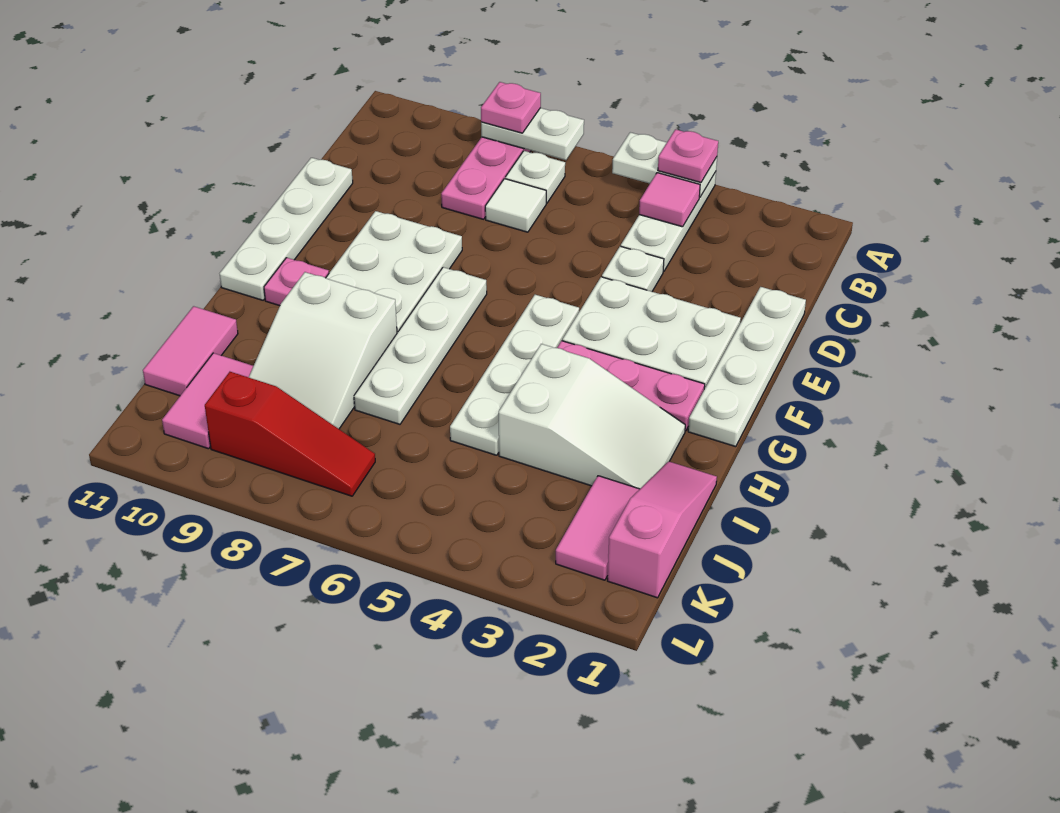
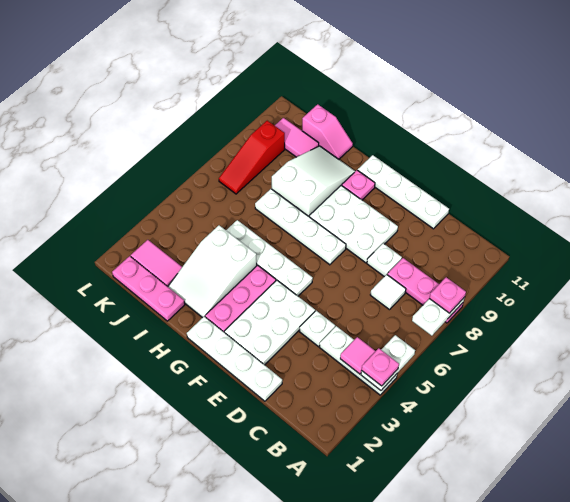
white plate B7 level 1 -> white plate D8 level 1
white slope H8:J9 level 1 top H -> white slope H8:I10 level 1 top 8
pink slope I1:K1 level 1 top K -> pink plate I1:K1 level 1
pink tile I11:J11 level 1 -> pink slope I11:J11 level 1 top J

